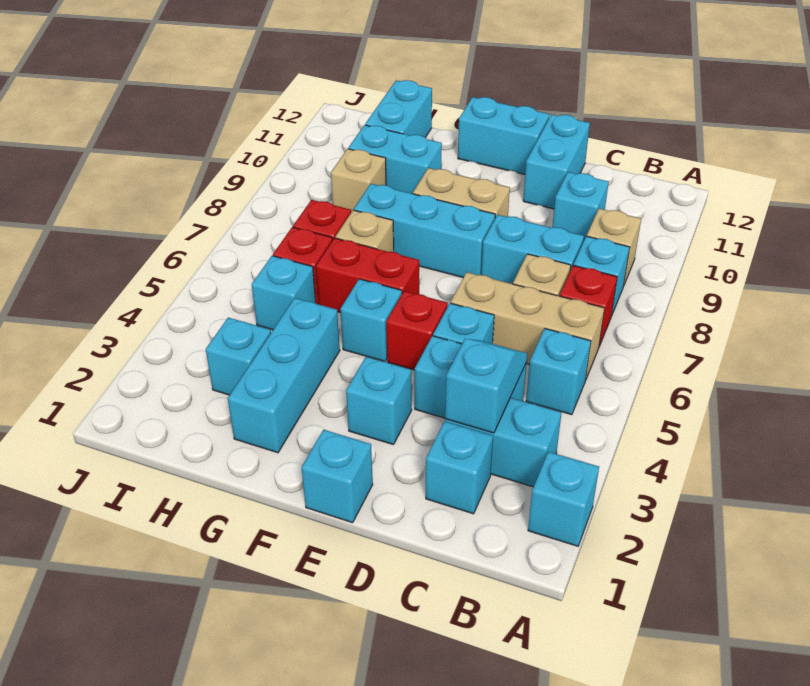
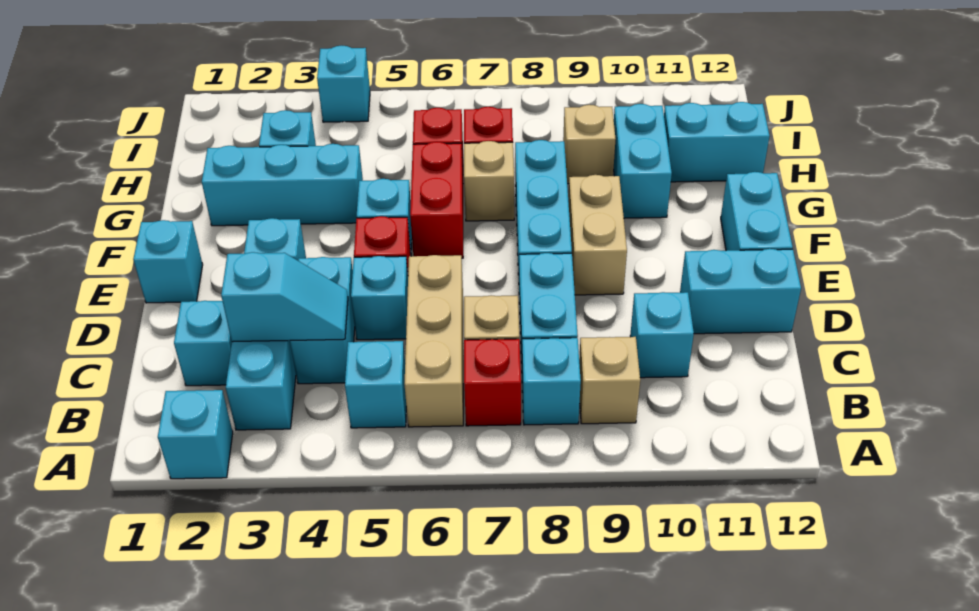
cyan brick H5 level 1 -> cyan brick J4 level 1

